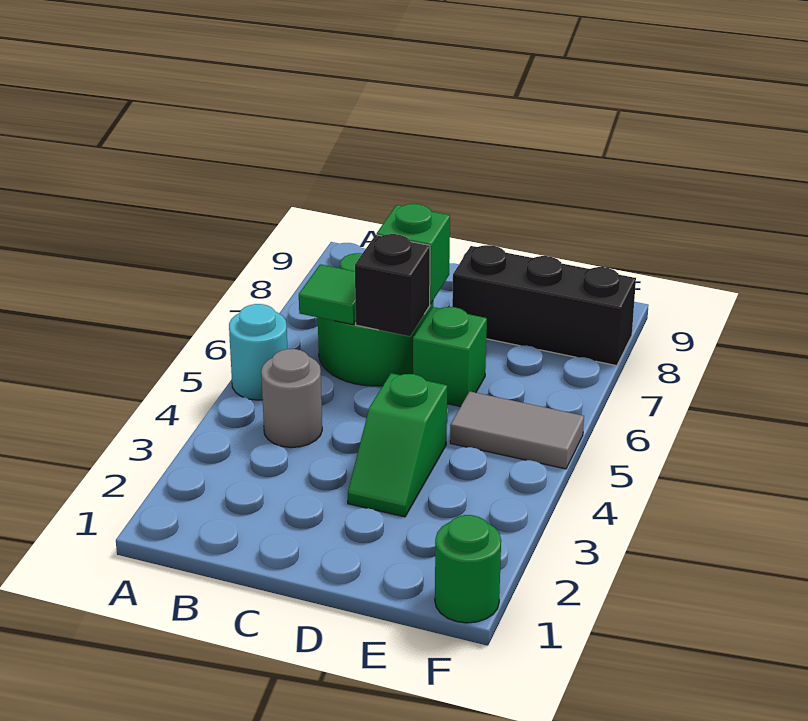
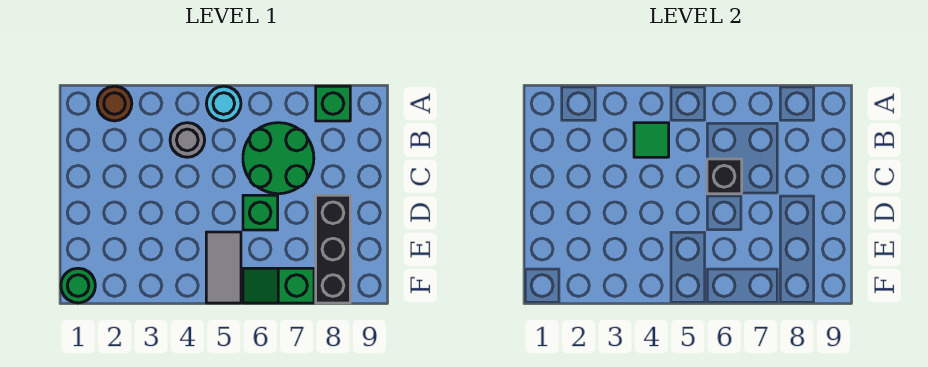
none -> brown round brick A2 level 1
green tile B6 level 2 -> green tile B4 level 2
green brick C7 level 2 -> green brick A8 level 1
green slope D3:D4 level 1 top 4 -> green slope F6:F7 level 1 top 7

